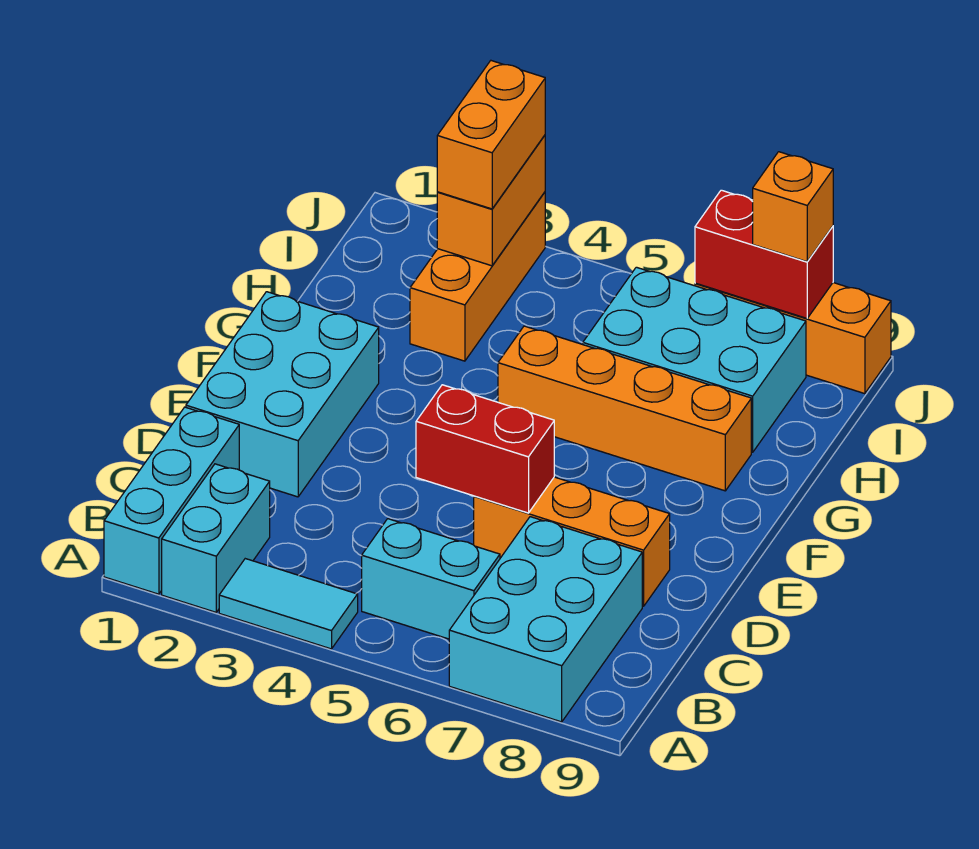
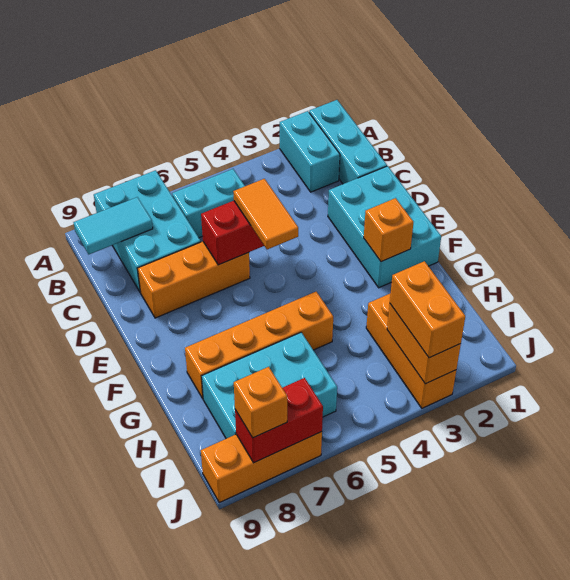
cyan tile A3:A4 level 1 -> cyan tile B8:B9 level 2
none -> orange tile D5:E5 level 3
none -> orange brick F2 level 2

